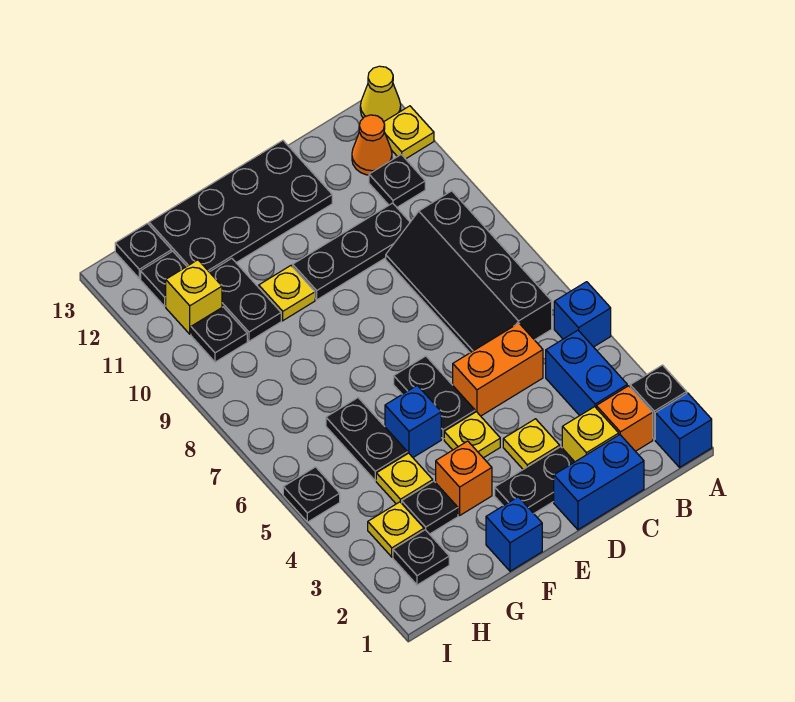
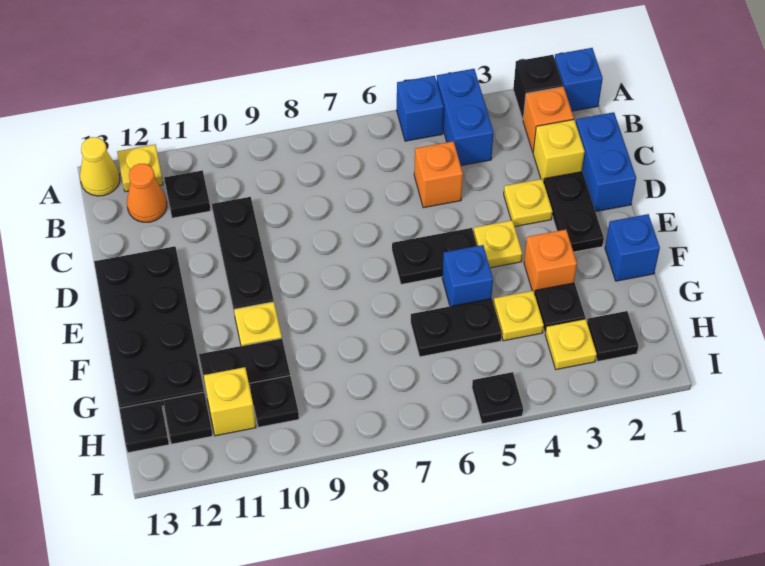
blue brick B3:B4 level 1 -> blue brick A4:B4 level 1
black slope B6:C9 level 1 top B -> none
orange brick C5:D5 level 1 -> orange brick C5 level 1

